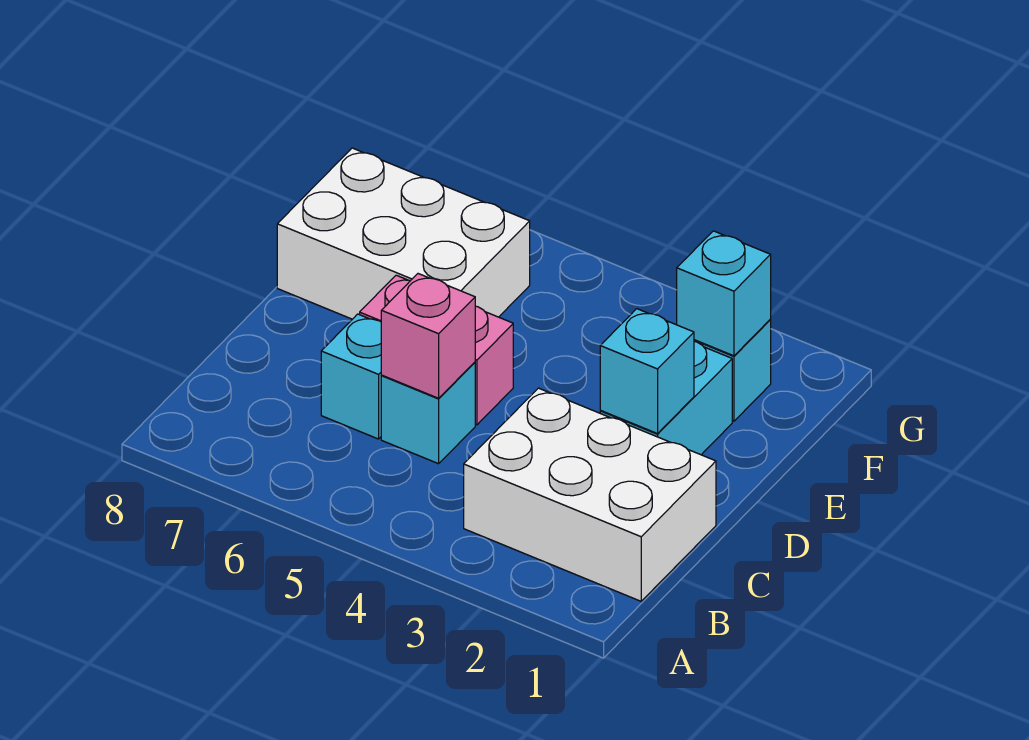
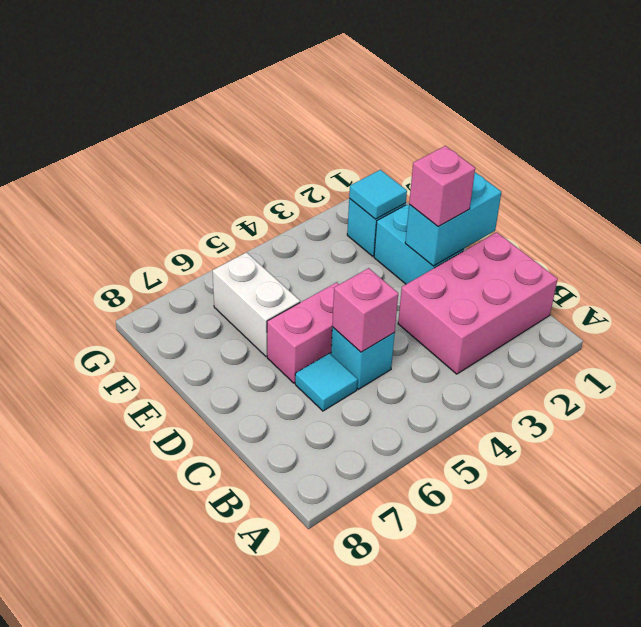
white brick B1:C3 level 1 -> pink brick B1:C3 level 1
cyan brick C6 level 1 -> cyan tile C6 level 1
cyan brick D2 level 2 -> cyan brick D1:D2 level 2
none -> pink brick D2 level 3
white brick E6:F8 level 1 -> white brick E6:F6 level 1
cyan brick F2 level 2 -> cyan tile F2 level 2

